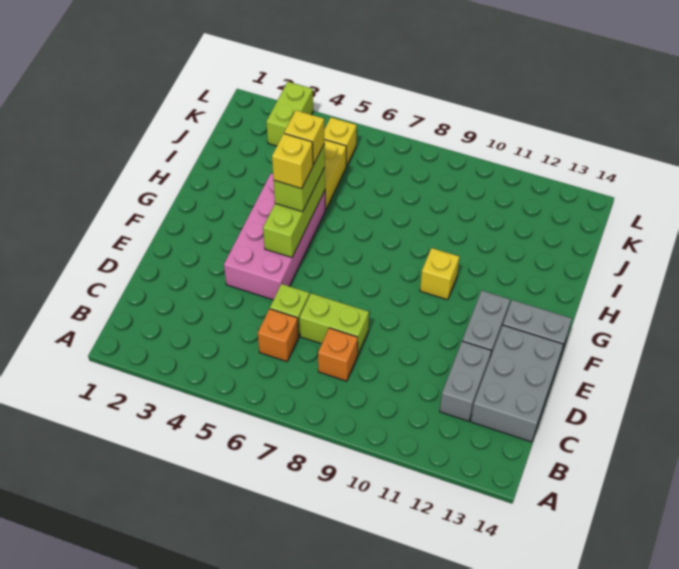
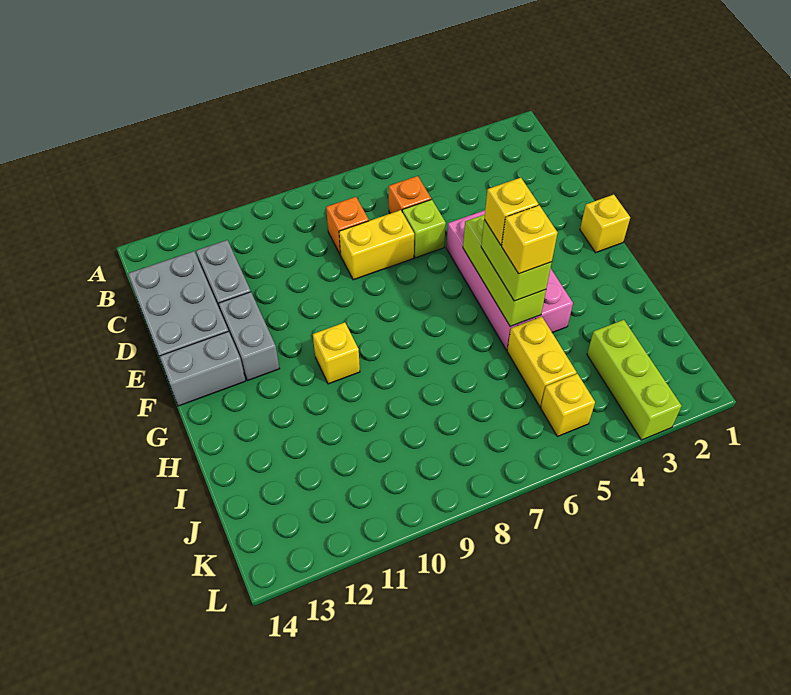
lime brick D7:D8 level 1 -> yellow brick D7:D8 level 1
none -> yellow brick F1 level 1
lime brick K3:L3 level 1 -> lime brick J3:L3 level 1

